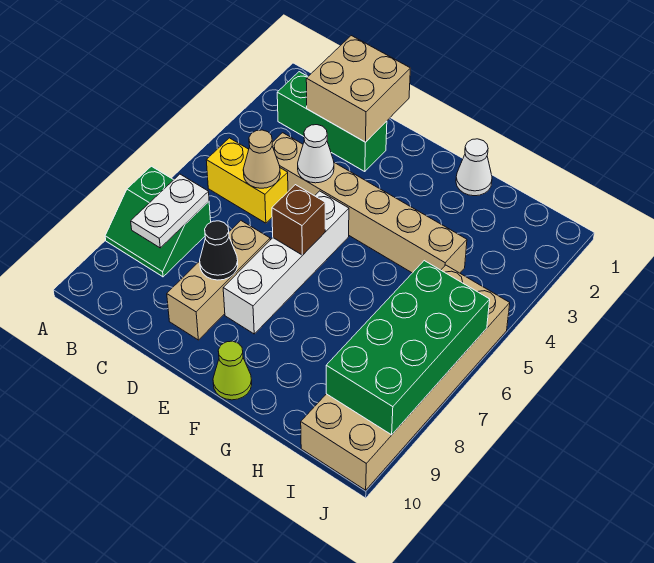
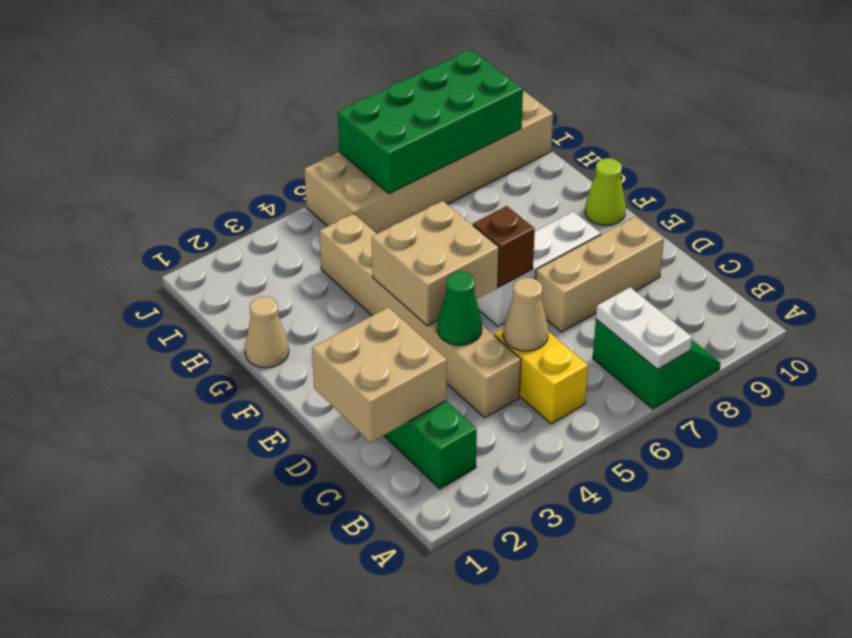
white plate B7:B8 level 2 -> white plate A7:B7 level 2
white cone D4 level 2 -> green cone D4 level 2
black cone D8 level 2 -> none
none -> tan brick E4:F5 level 2
white brick E5:E8 level 1 -> white brick E6:E8 level 1
white cone G1 level 1 -> tan cone G1 level 1

